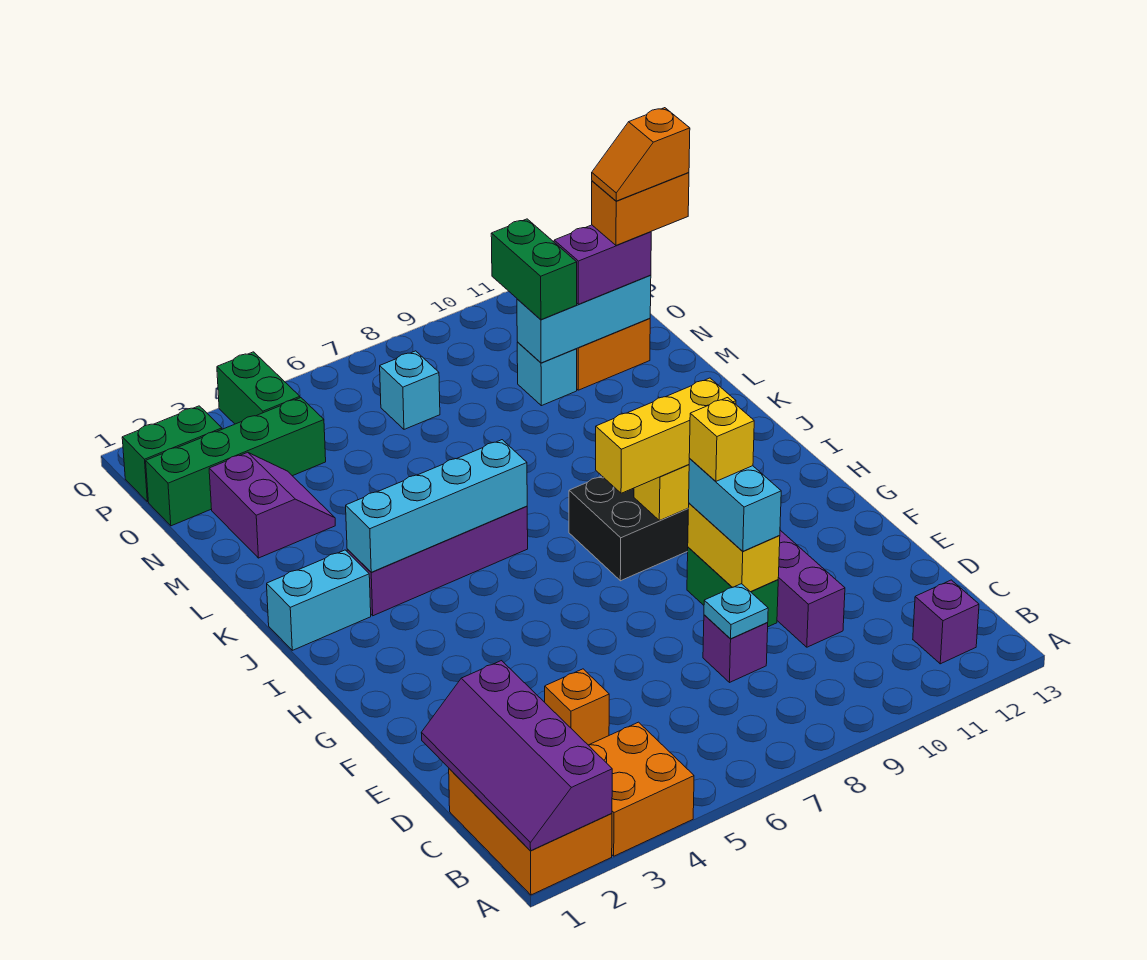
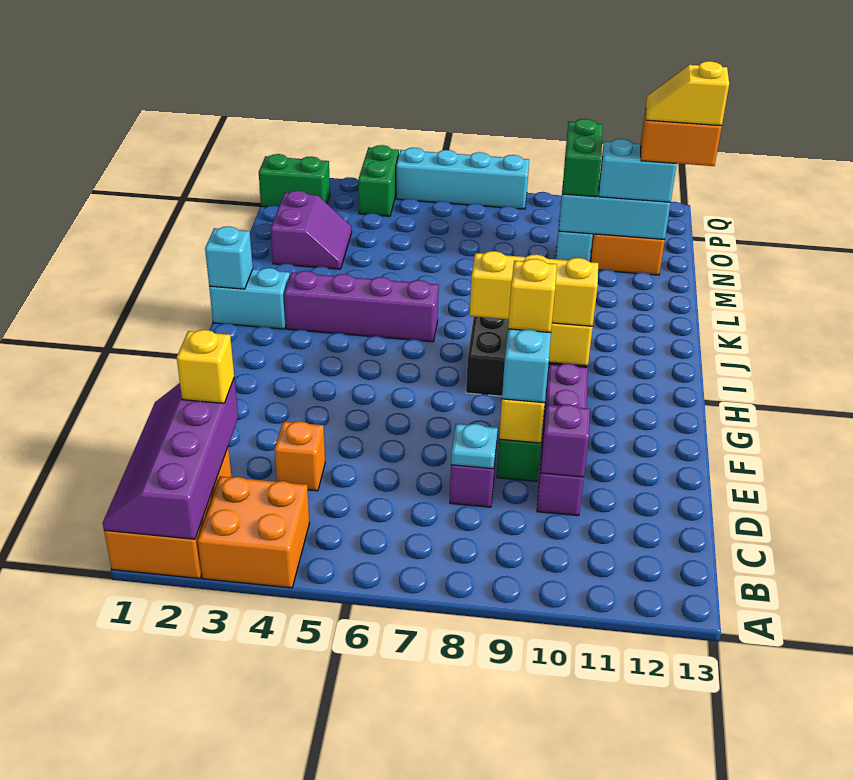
purple brick B12 level 1 -> purple brick D10 level 2
none -> yellow brick D2 level 3
cyan brick J3:J6 level 2 -> cyan brick Q5:Q8 level 1
purple brick N11:N12 level 3 -> cyan brick N11:N12 level 3
orange slope N12:N13 level 5 top 13 -> yellow slope N12:N13 level 5 top 13
green brick O1:O4 level 1 -> none
cyan brick O7 level 1 -> cyan brick J1 level 2

